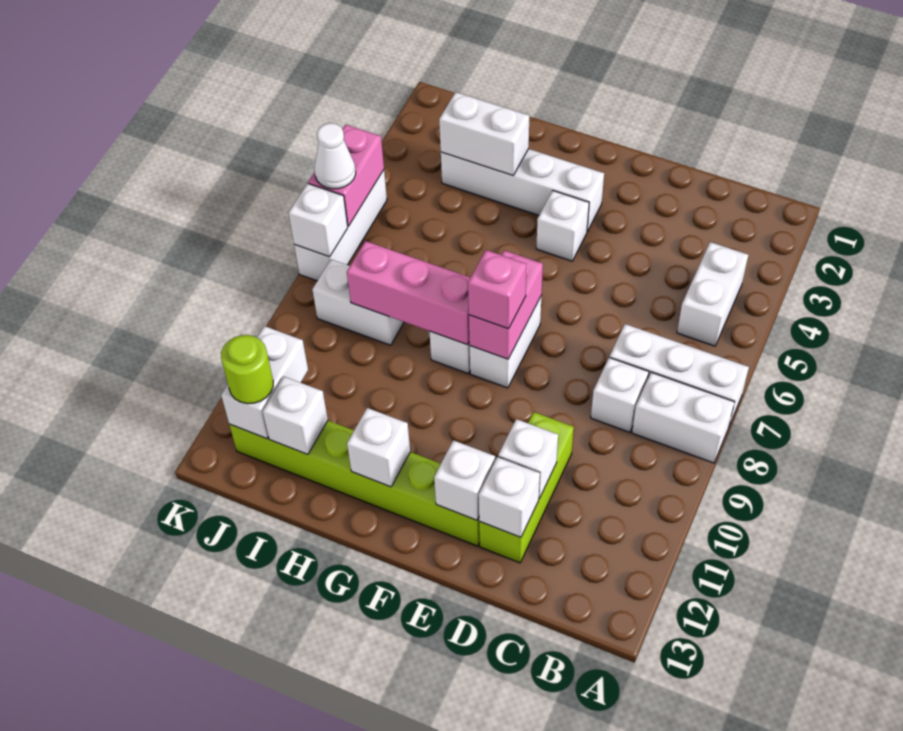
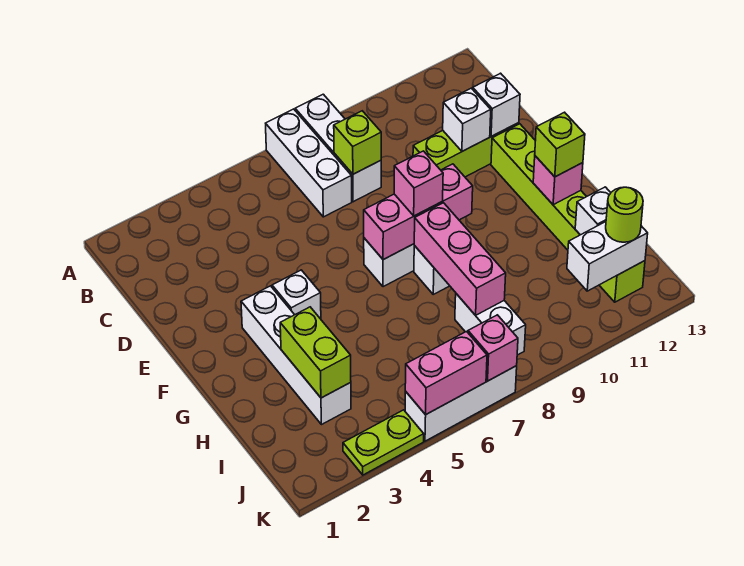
white brick B4:B5 level 1 -> none
none -> lime brick C8 level 2
white brick E12 level 2 -> none
pink brick F7:F8 level 2 -> pink brick F7:F9 level 2
white brick G12 level 2 -> pink brick G12 level 2
none -> lime brick G12 level 3
white brick H3:I3 level 2 -> lime brick H3:I3 level 2
none -> lime plate K3:K4 level 1
white cone K6 level 3 -> none
white brick K7 level 2 -> pink brick K7 level 2

